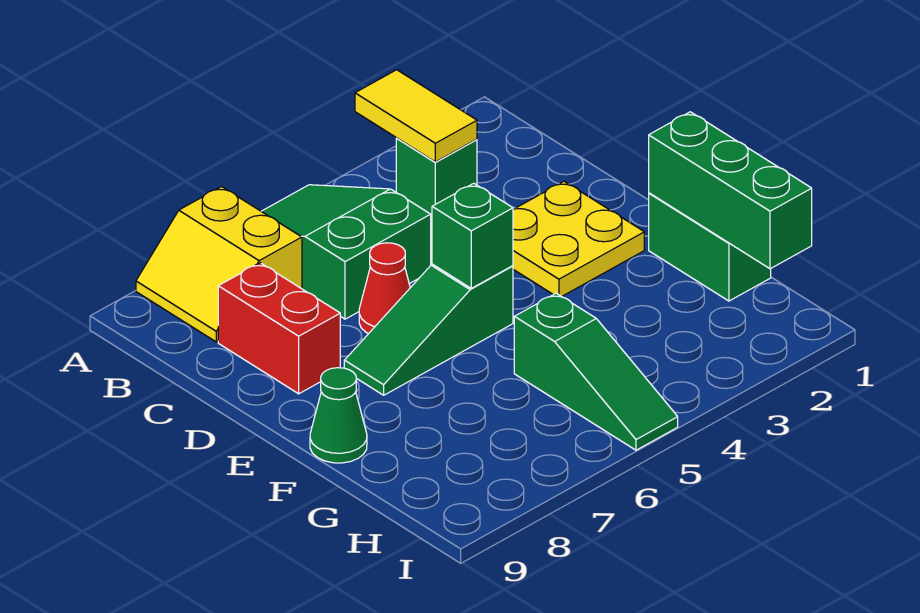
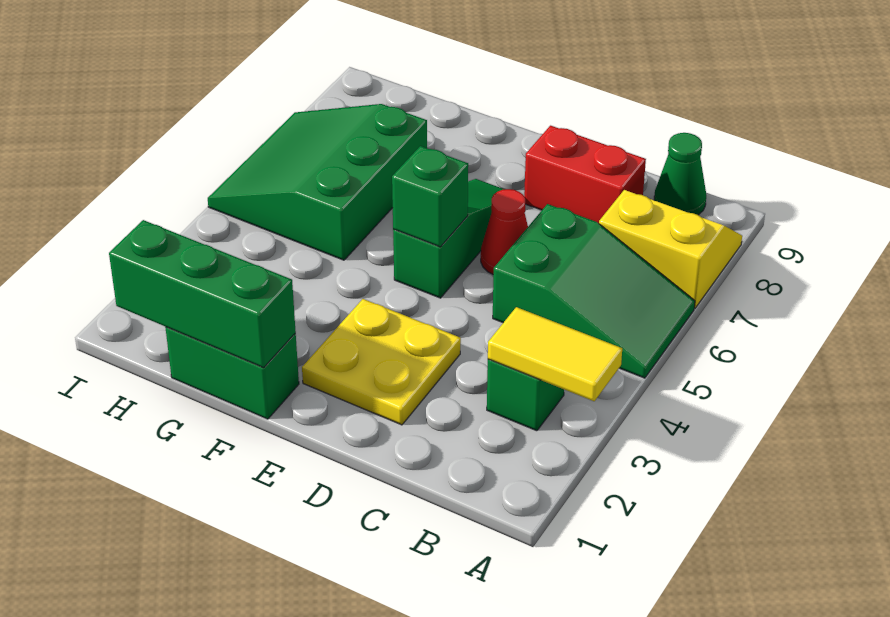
green cone F9 level 1 -> green cone B9 level 1
green slope G5:I5 level 1 top G -> green slope G5:I7 level 1 top G

